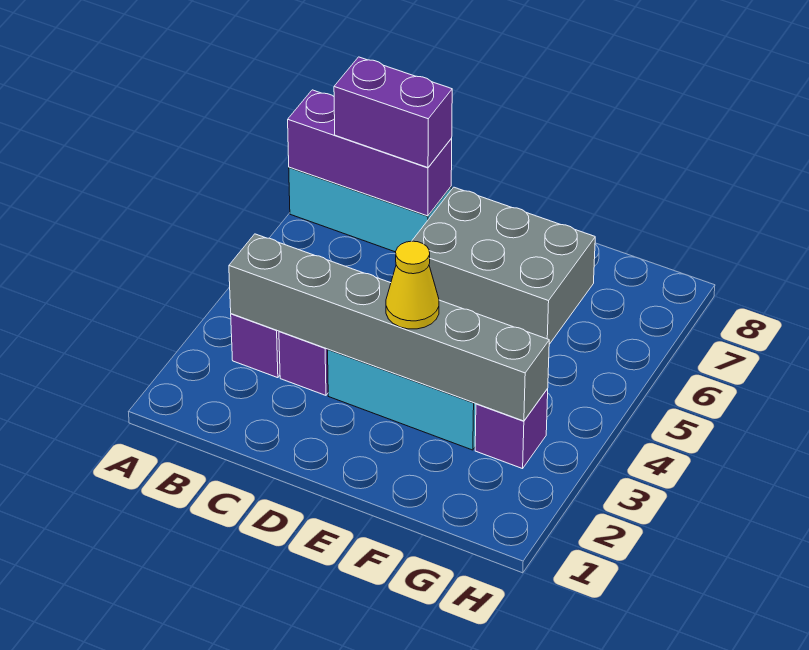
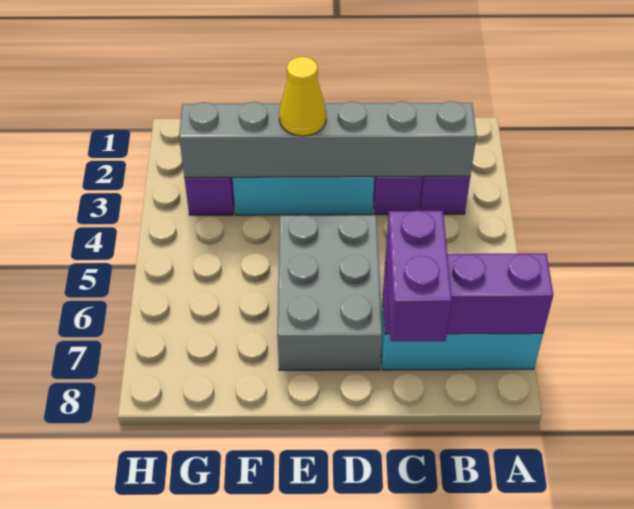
purple brick B7:C7 level 3 -> purple brick C7:C8 level 3
grey brick D6:F7 level 1 -> grey brick D5:E7 level 1

